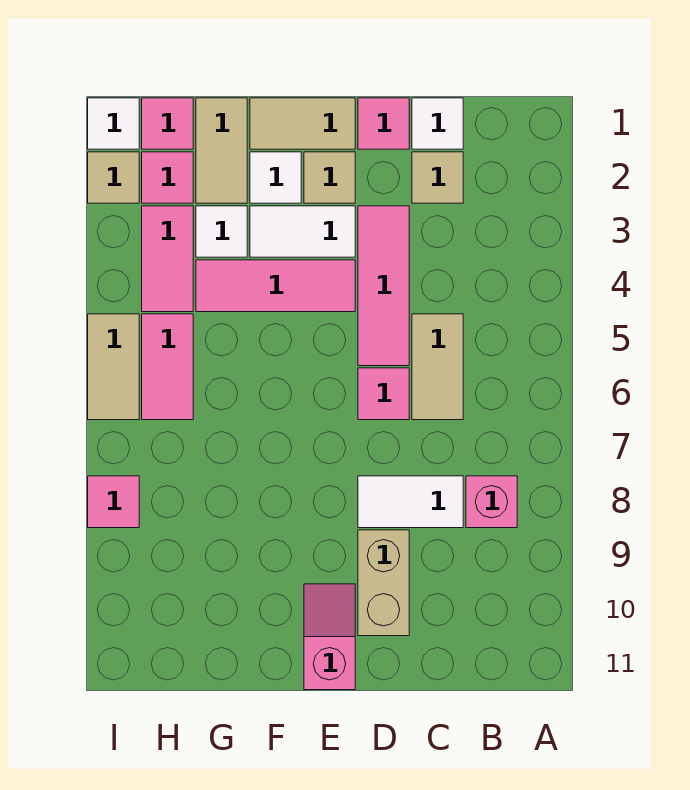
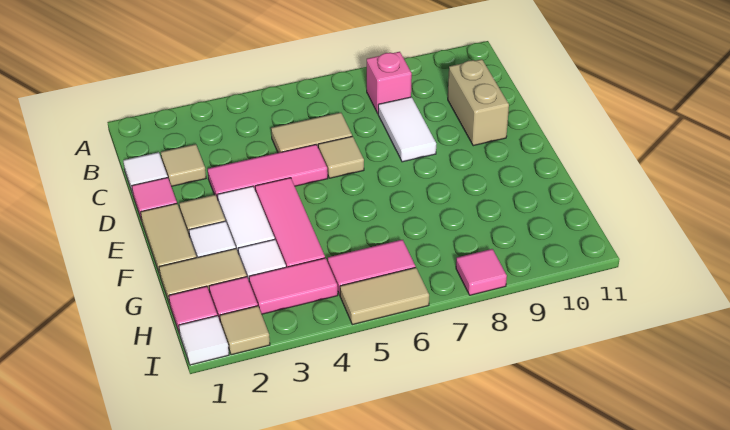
pink tile D6 level 1 -> tan tile D6 level 1
tan brick D9:D10 level 1 -> tan brick C10:D10 level 1
pink slope E10:E11 level 1 top 11 -> none

